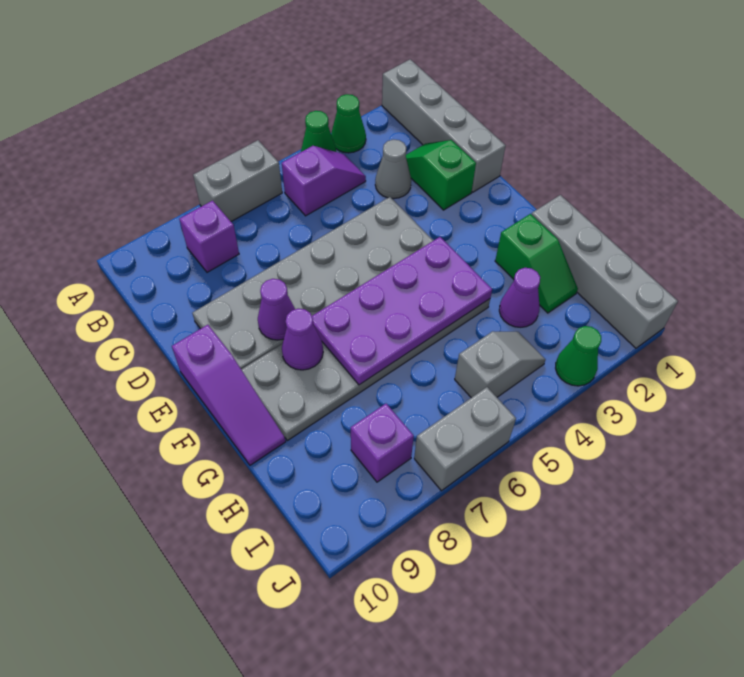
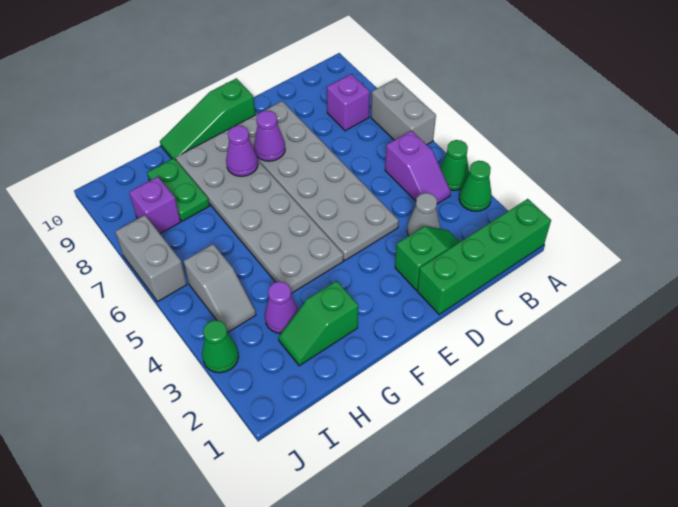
grey brick A1:D1 level 1 -> green brick A1:D1 level 1
purple slope E10:G10 level 1 top E -> green slope E10:G10 level 1 top E
purple plate F4:G7 level 2 -> none
grey brick G1:J1 level 1 -> none
none -> green plate H8:H9 level 1

